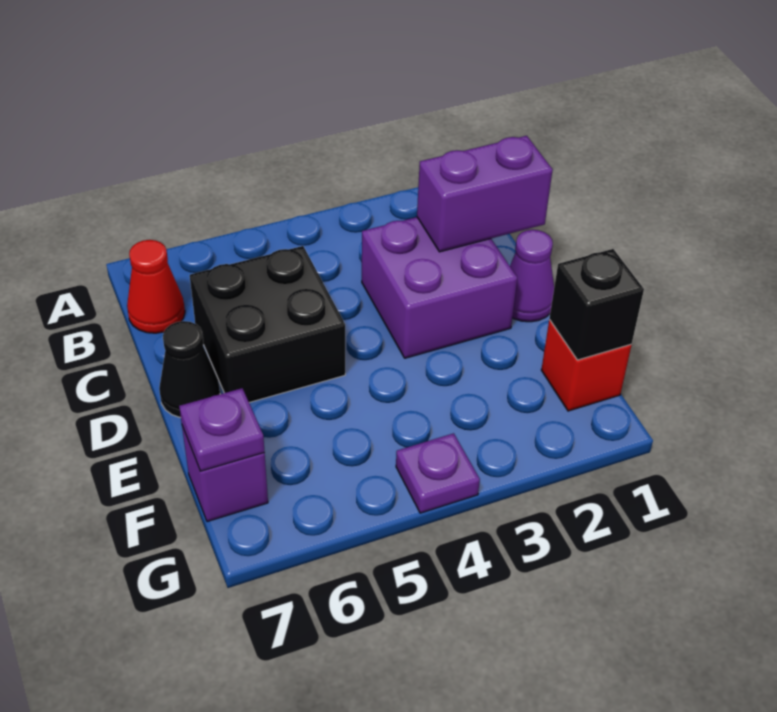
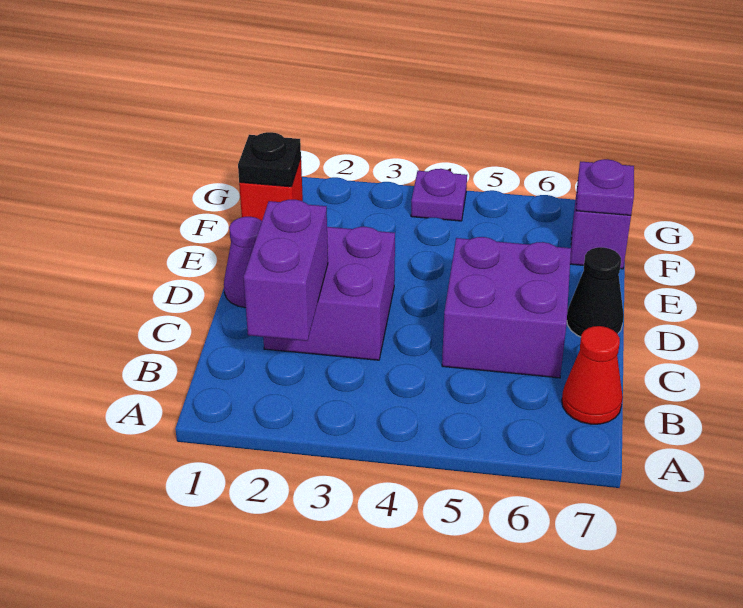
purple brick C1:C2 level 2 -> purple brick B2:C2 level 2
black brick C5:D6 level 1 -> purple brick C5:D6 level 1
black brick F1 level 2 -> black plate F1 level 2

